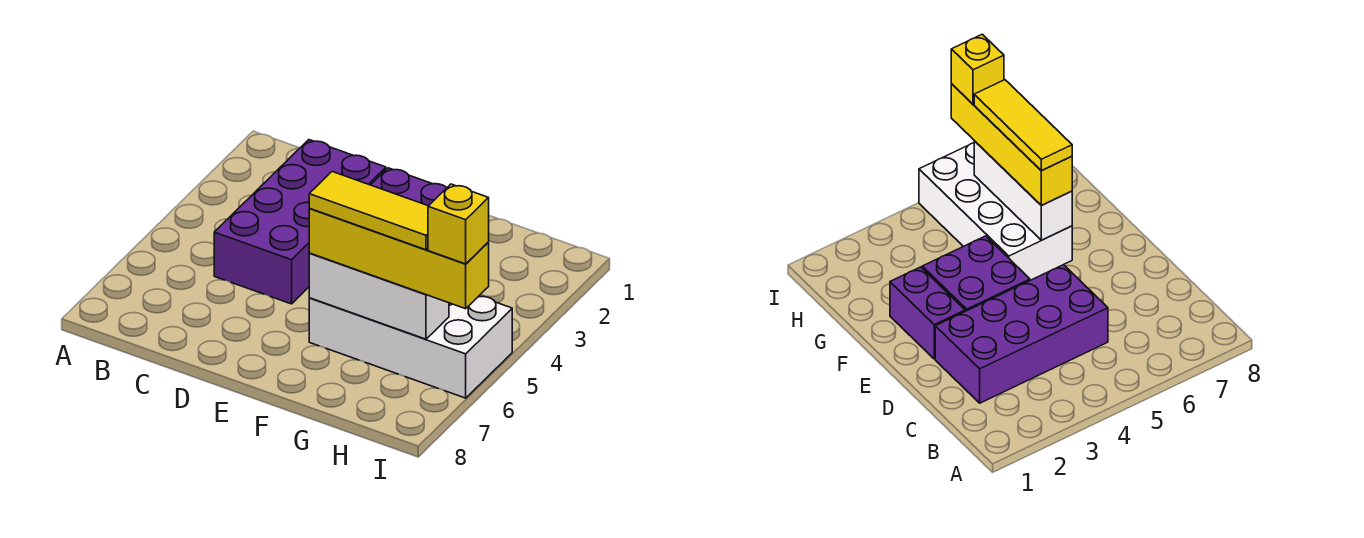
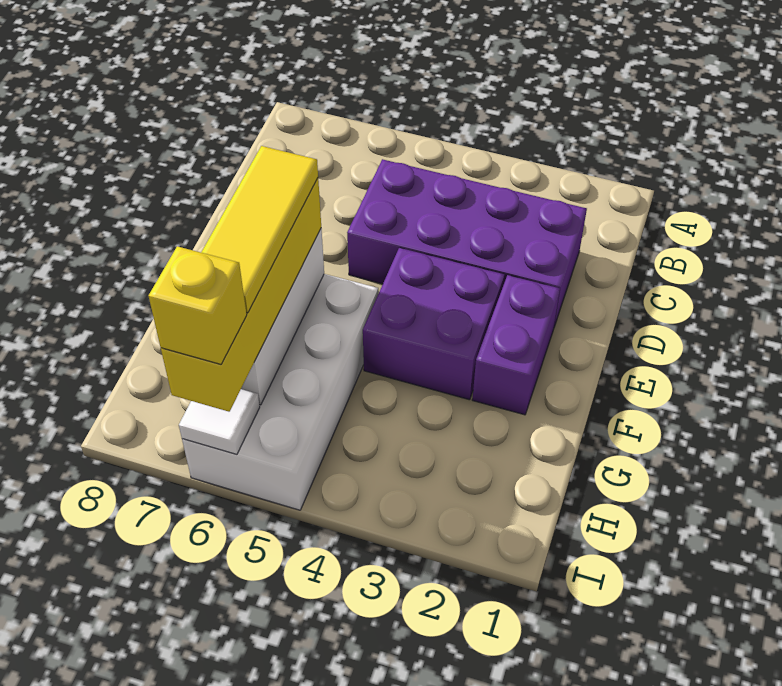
none -> white tile I6 level 2

